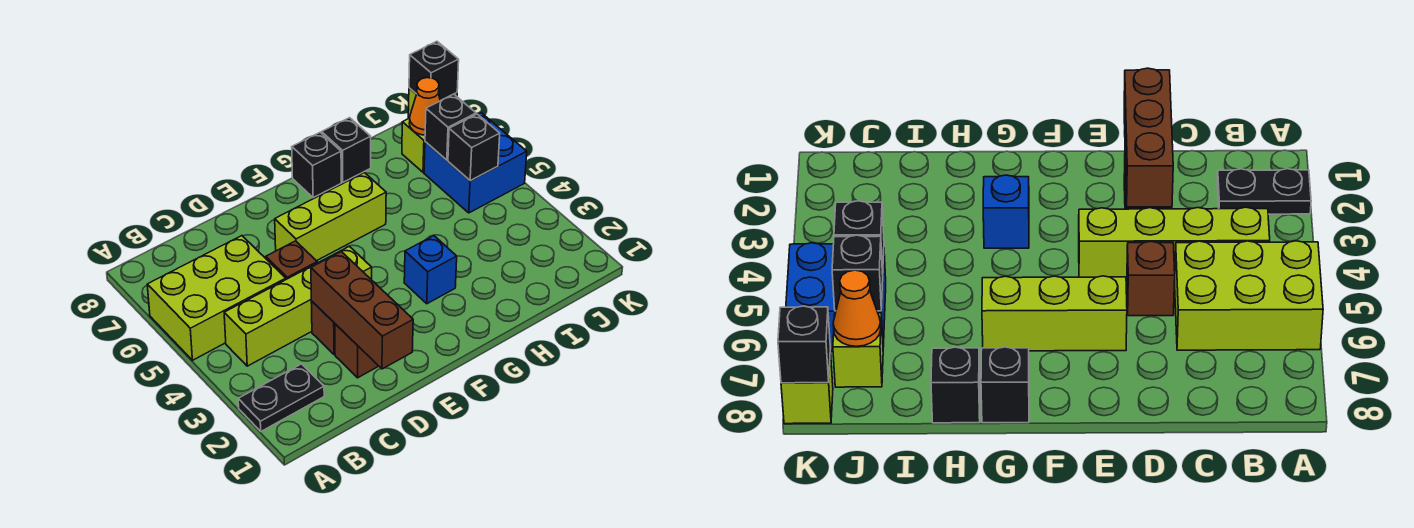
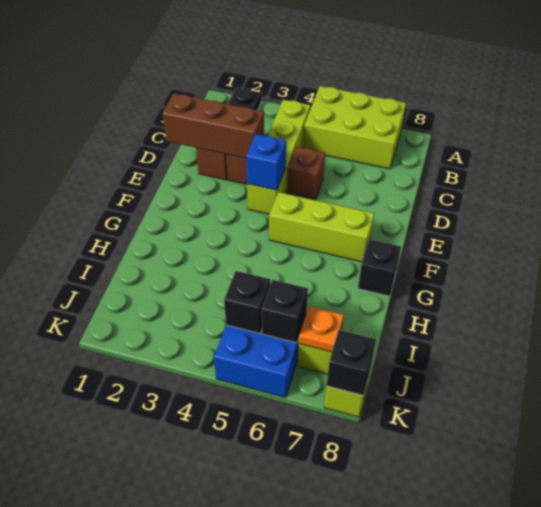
lime brick A5:C6 level 1 -> lime brick A5:B7 level 1
lime brick E6:G6 level 1 -> lime brick F5:F7 level 1
blue brick G3 level 1 -> blue brick E4 level 2
black brick H8 level 1 -> none
orange cone J7 level 2 -> orange plate J7 level 2

